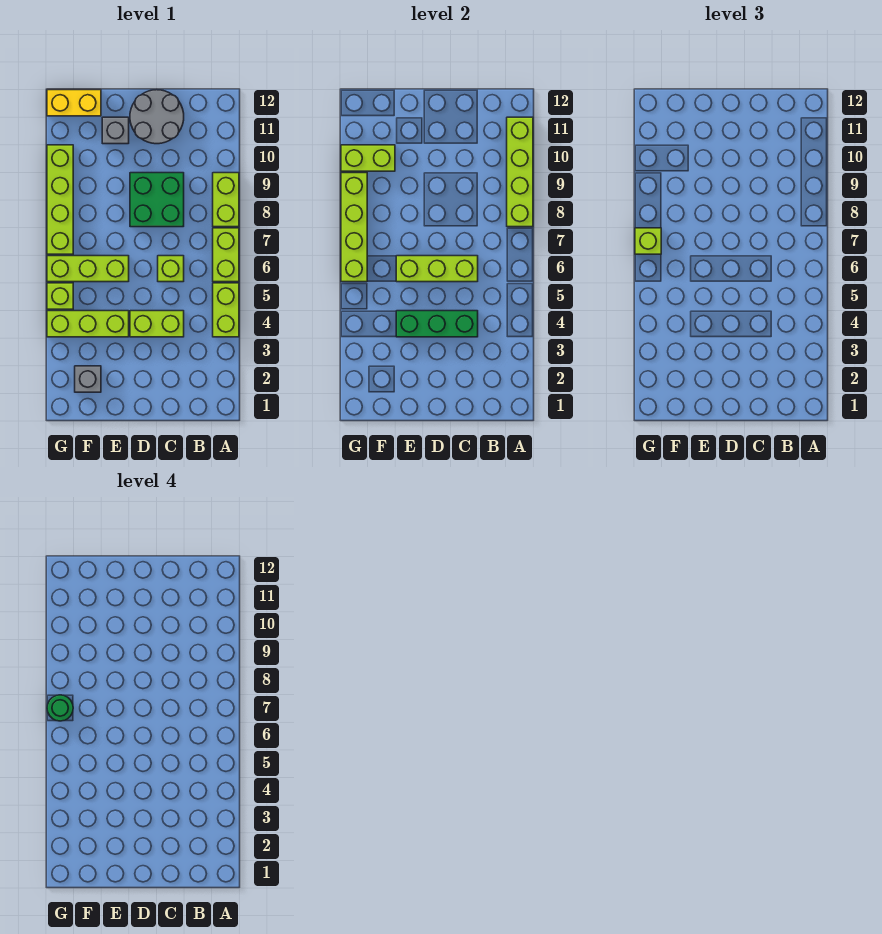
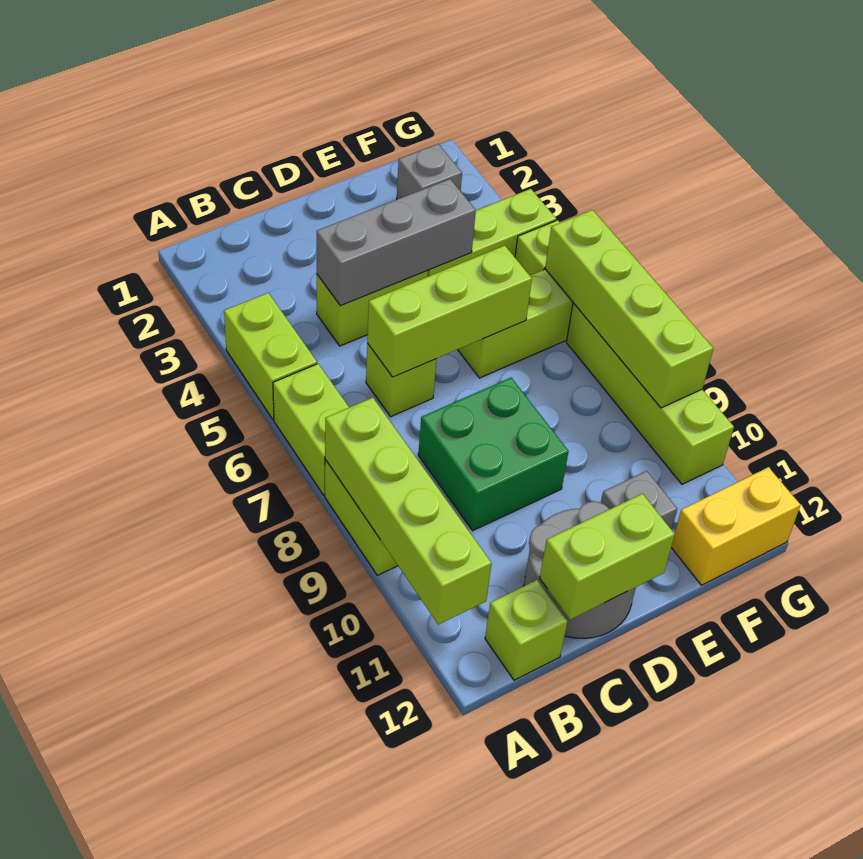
green brick C4:E4 level 2 -> grey brick C4:E4 level 2
lime brick F10:G10 level 2 -> lime brick C12:D12 level 2
lime brick G7 level 3 -> lime brick B12 level 1
green round brick G7 level 4 -> none

